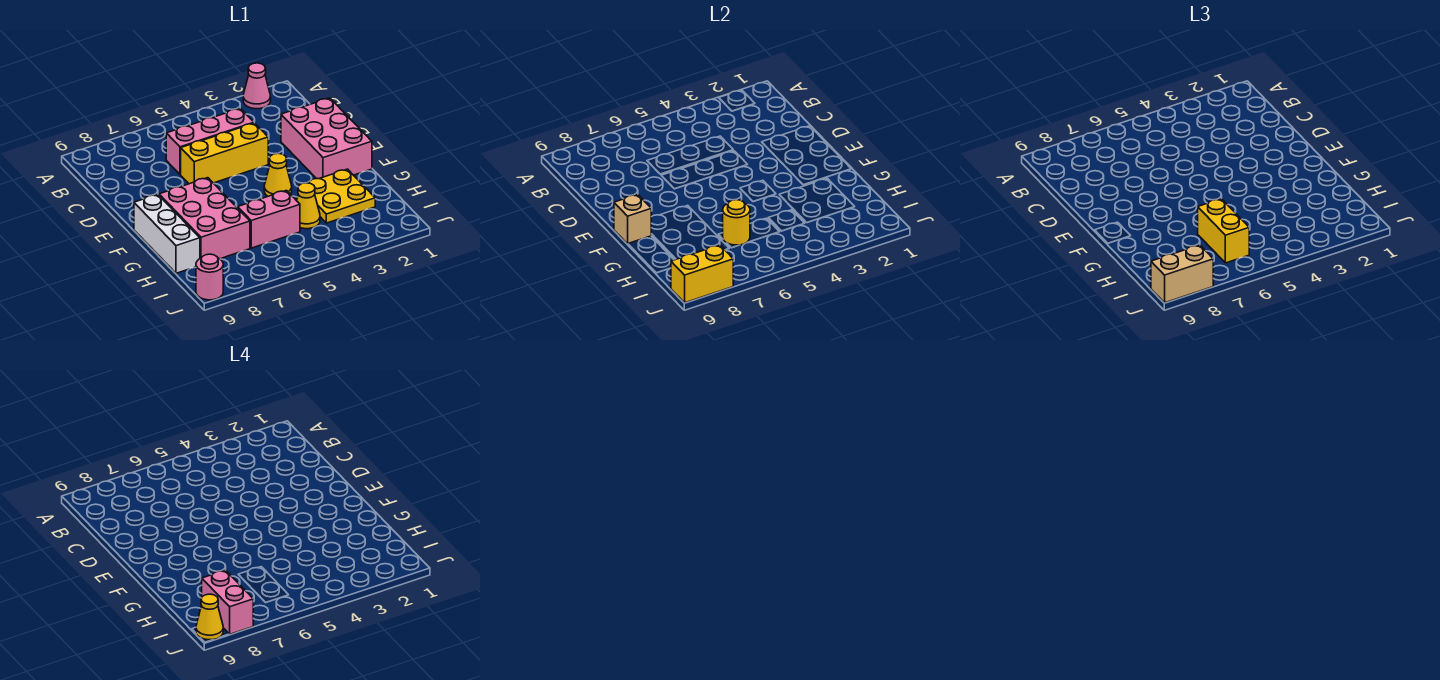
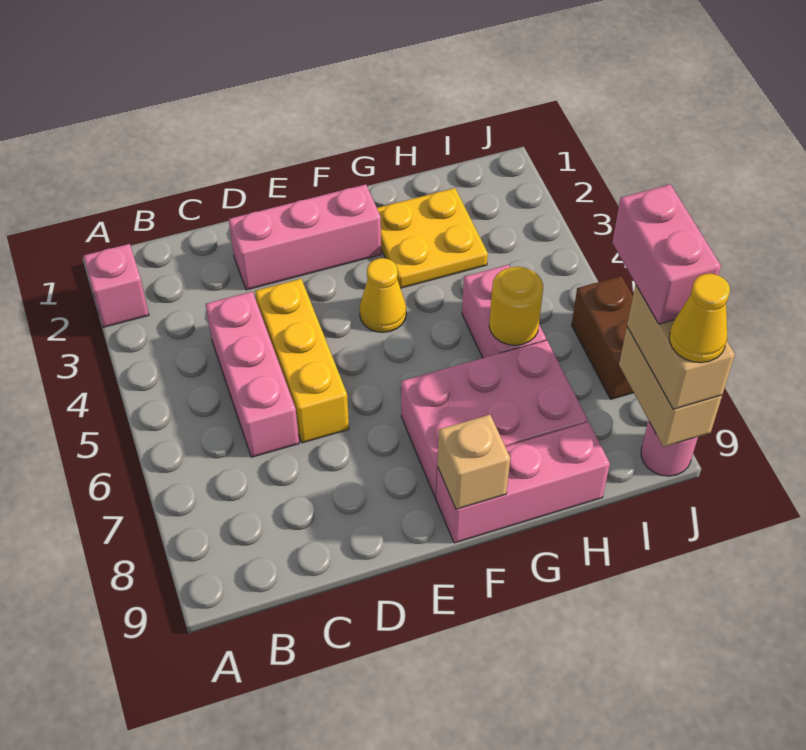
pink cone A2 level 1 -> pink brick A2 level 1
pink brick D1:F2 level 1 -> pink brick D2:F2 level 1
white brick F9:H9 level 1 -> pink brick F9:H9 level 1
yellow cone H4 level 1 -> none
yellow brick H6:I6 level 3 -> none
pink brick I8:J8 level 4 -> pink brick J7:J8 level 4
none -> brown brick J6:J7 level 1
yellow brick J8:J9 level 2 -> tan brick J8:J9 level 2

